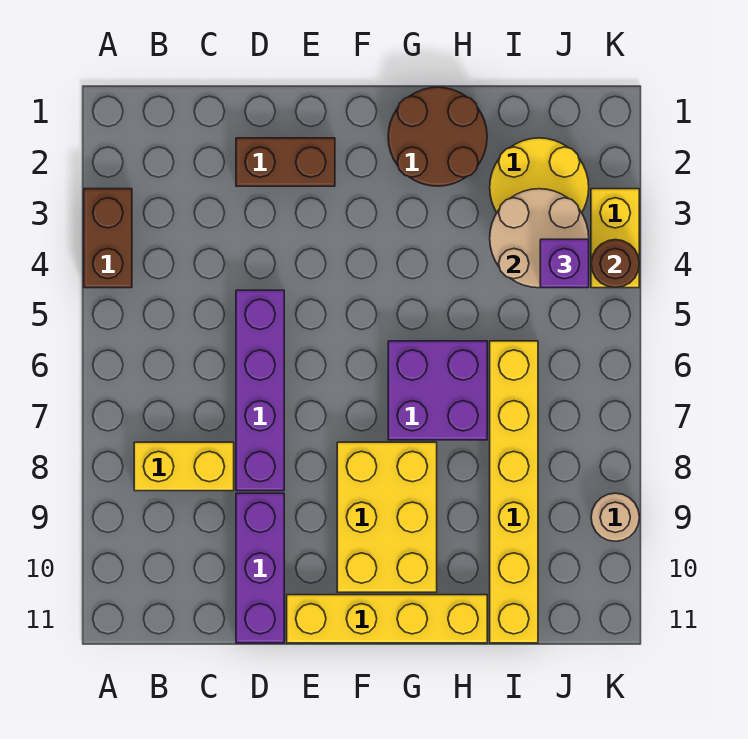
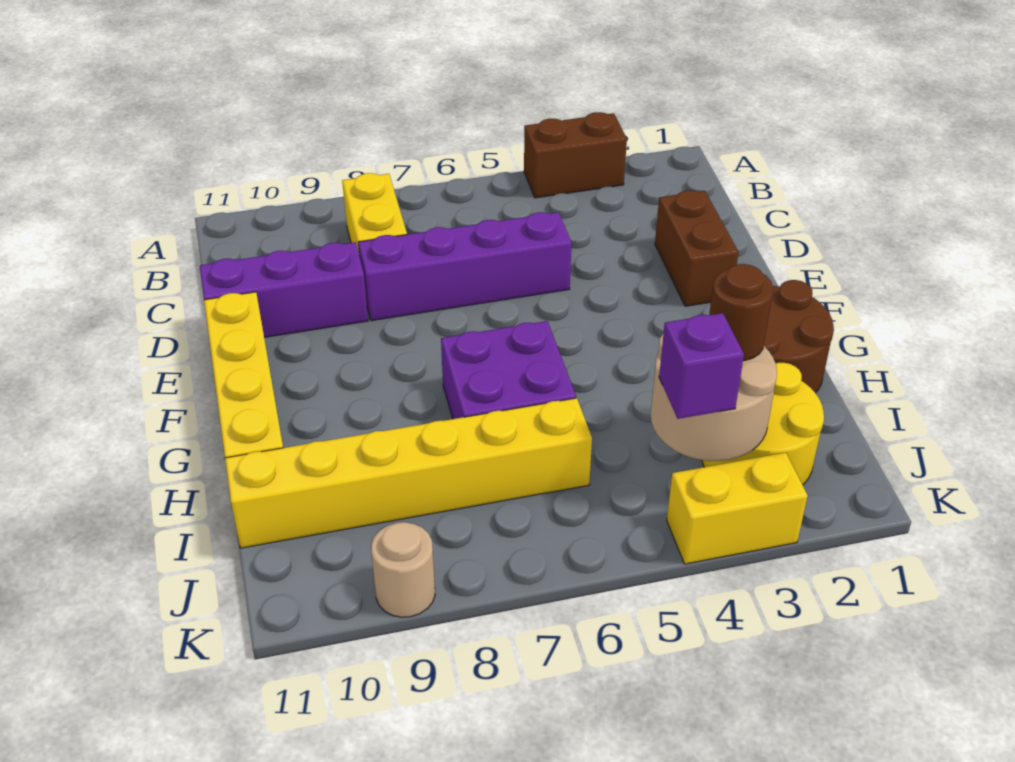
yellow brick F8:G10 level 1 -> none
brown round brick K4 level 2 -> brown round brick I3 level 3

